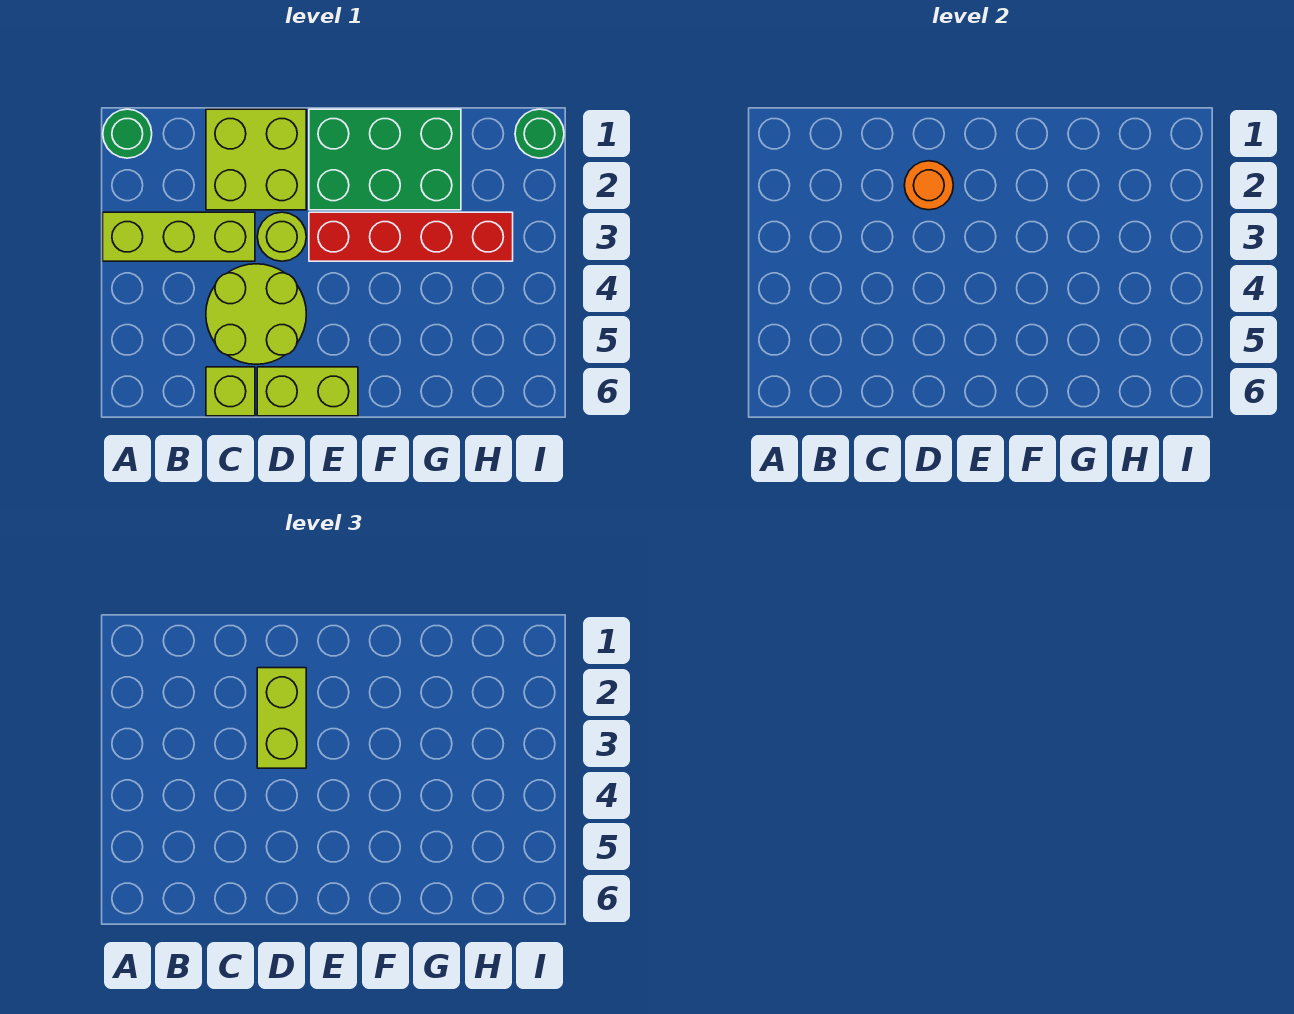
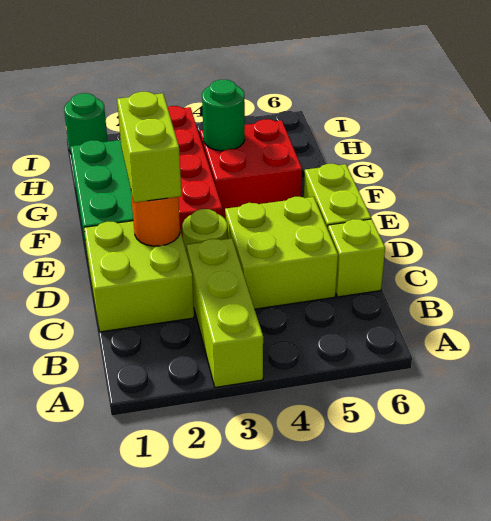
green round brick A1 level 1 -> green round brick G4 level 2
lime round brick C4:D5 level 1 -> lime brick C4:D5 level 1
lime brick D2:D3 level 3 -> lime brick D2:E2 level 3
none -> red brick F4:G5 level 1

